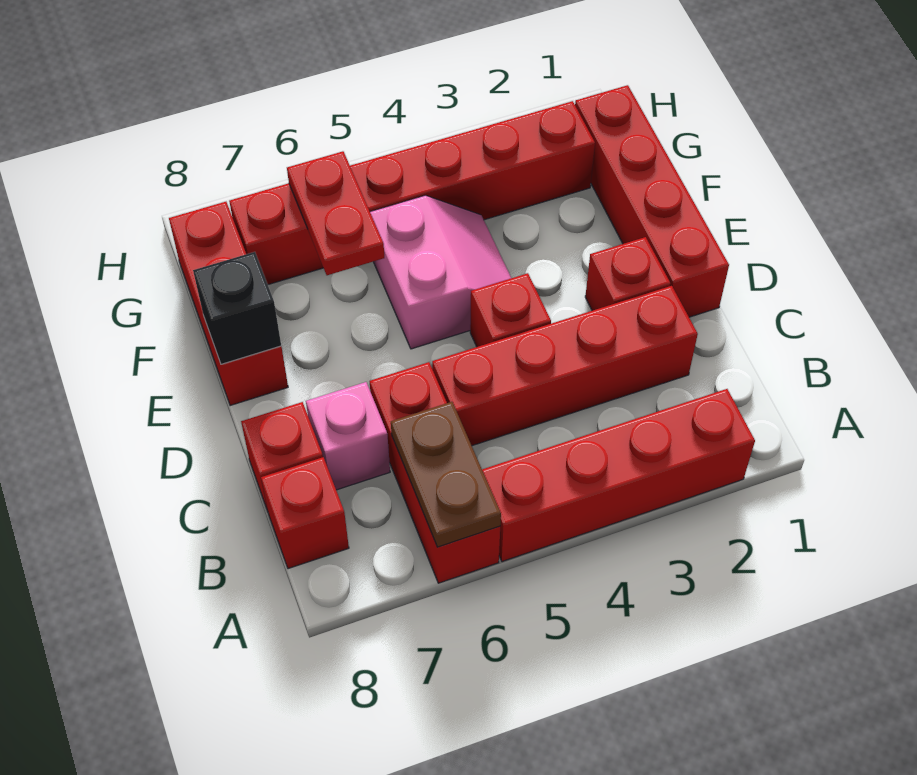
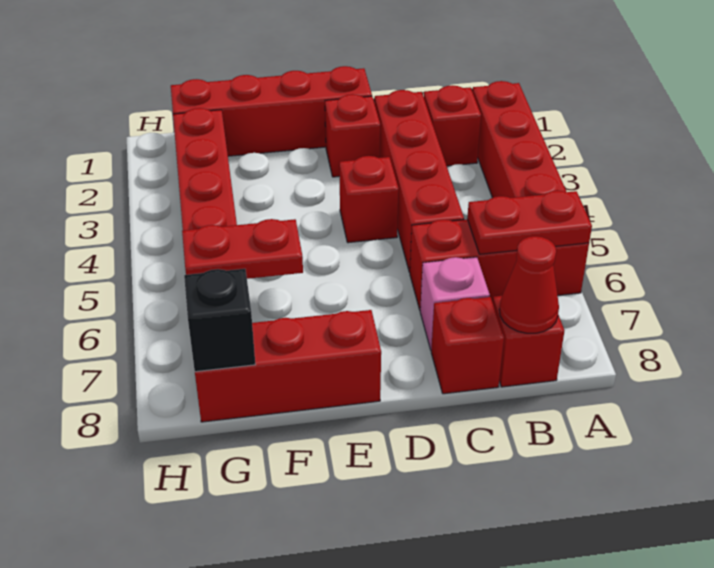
brown plate A6:B6 level 2 -> red plate A6:B6 level 2
none -> red brick B2 level 1
none -> red cone B8 level 2
pink slope E4:F5 level 1 top 5 -> none
black brick E8 level 2 -> black brick G8 level 2

